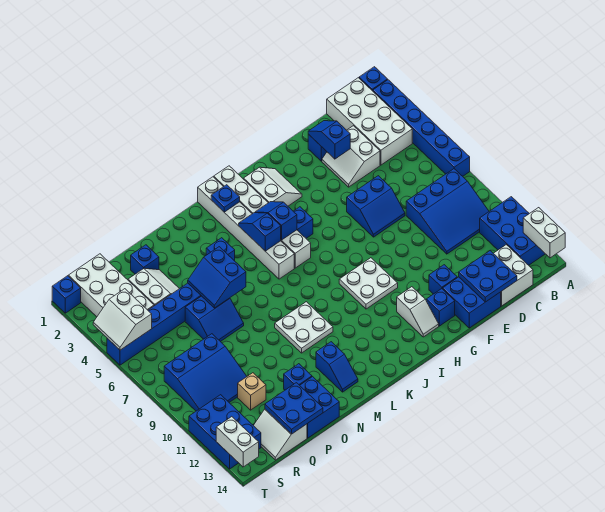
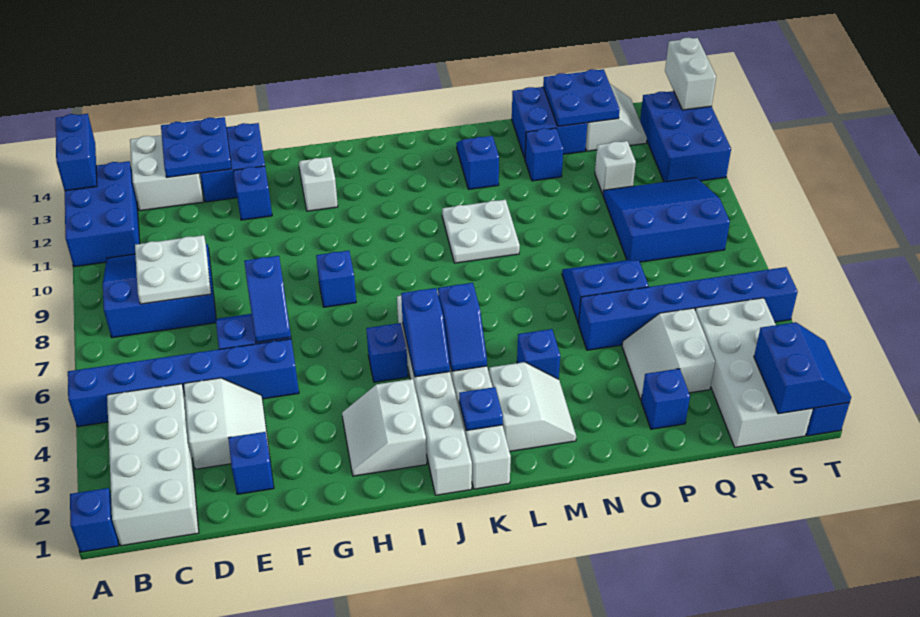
blue brick A2:A7 level 1 -> blue brick A5:F5 level 1
white brick A13:A14 level 2 -> blue brick A13:A14 level 2
blue slope E2:E3 level 2 top 3 -> blue slope F6:F7 level 2 top 7
blue brick G13 level 1 -> blue brick H8 level 1
white plate H9:I10 level 1 -> white plate C8:D9 level 2
blue slope N5:O6 level 2 top N -> blue slope S1:T2 level 2 top S
tan brick Q11 level 1 -> white brick Q11 level 1
white slope S4:T5 level 2 top S -> white slope L2:M3 level 1 top L

